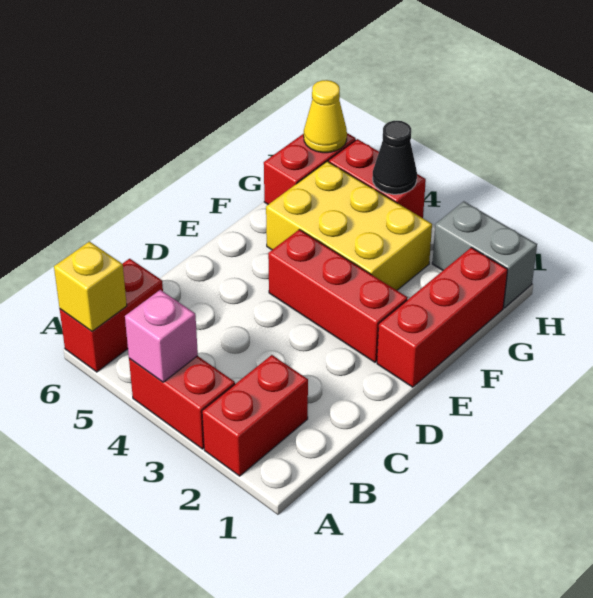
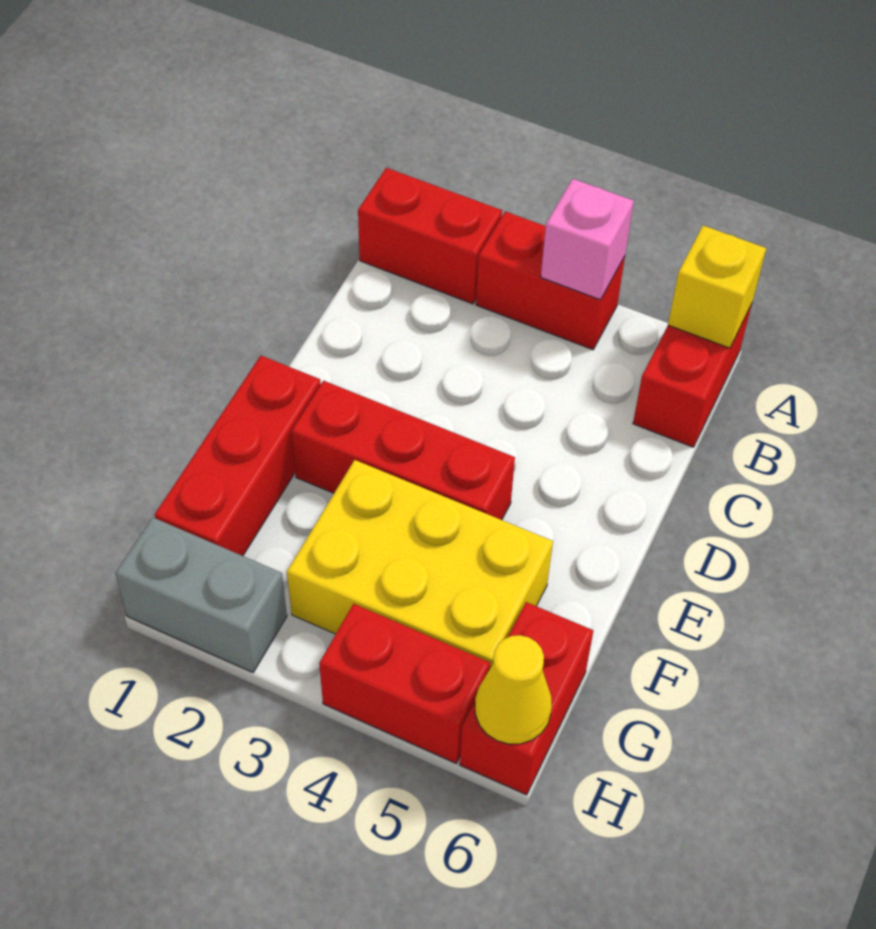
red brick A2:B2 level 1 -> red brick A1:A2 level 1
black cone H4 level 2 -> none

